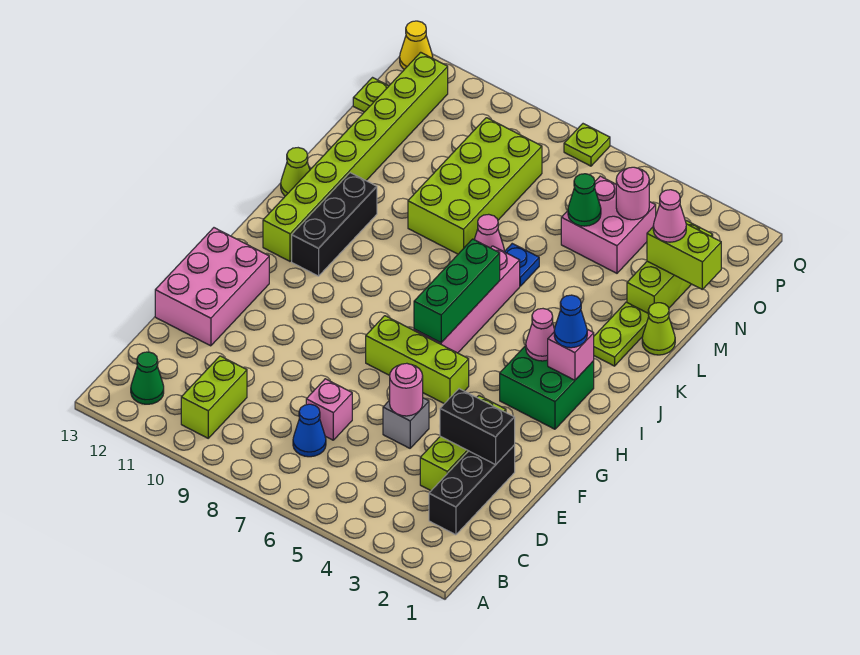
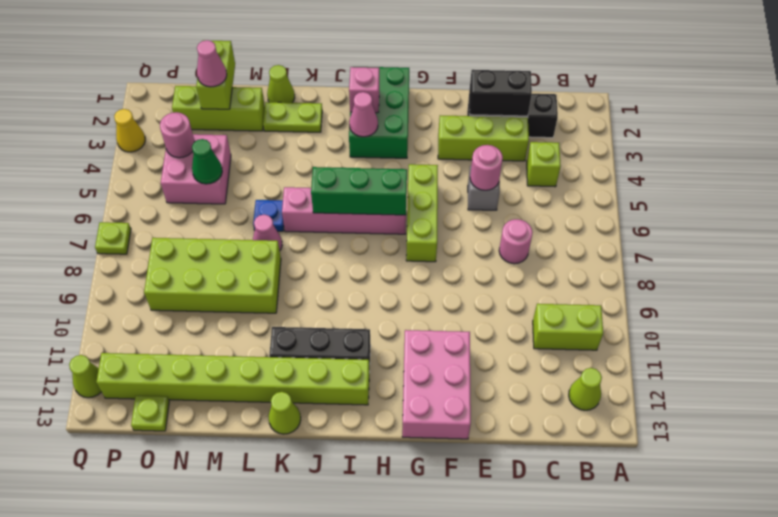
green cone B12 level 1 -> lime cone B12 level 1
none -> lime brick C4 level 1
blue cone C7 level 1 -> none
pink brick D7 level 1 -> pink round brick D7 level 1
black brick E2:E3 level 2 -> black brick D2:E2 level 2
pink brick E12:G13 level 1 -> pink brick F11:G13 level 1
green brick H2:I3 level 1 -> green brick H1:I3 level 1
blue cone I2 level 3 -> none
none -> lime cone Q12 level 1
yellow cone Q13 level 1 -> yellow cone Q3 level 1

